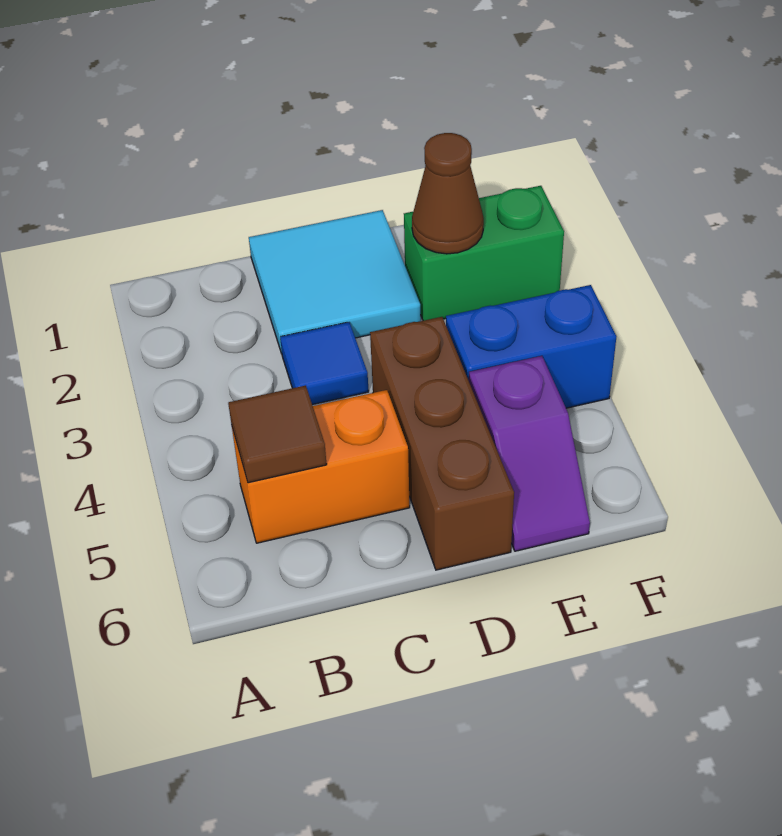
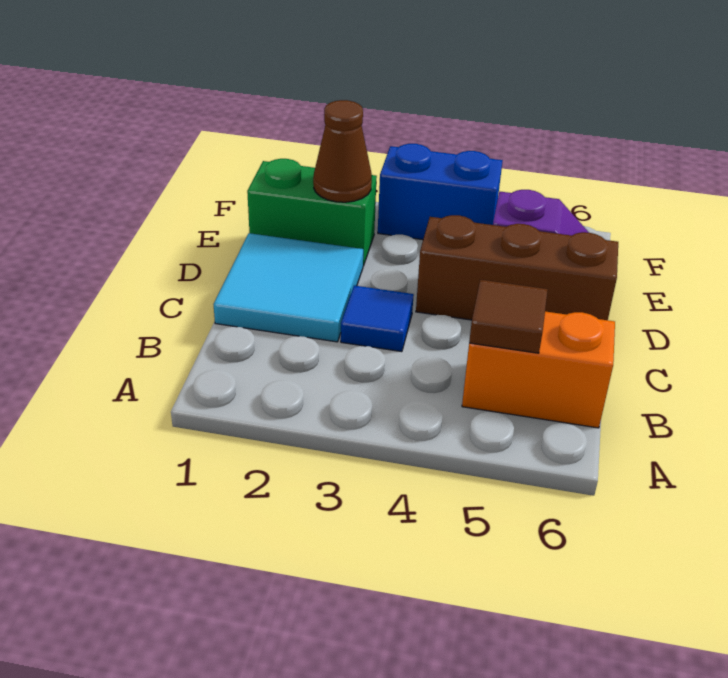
orange brick B5:C5 level 1 -> orange brick B5:B6 level 1
green brick E2:F2 level 1 -> green brick E1:E2 level 1
blue brick E4:F4 level 1 -> blue brick F3:F4 level 1

